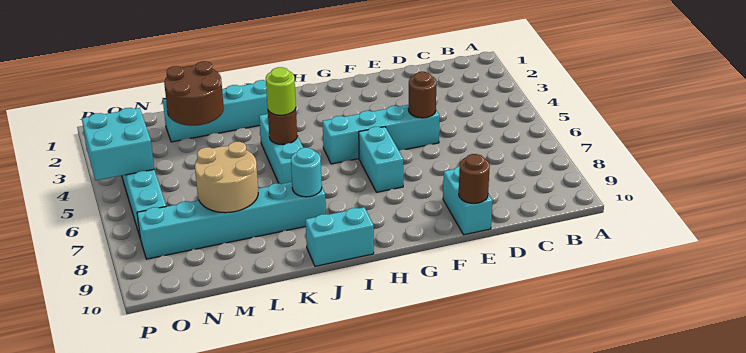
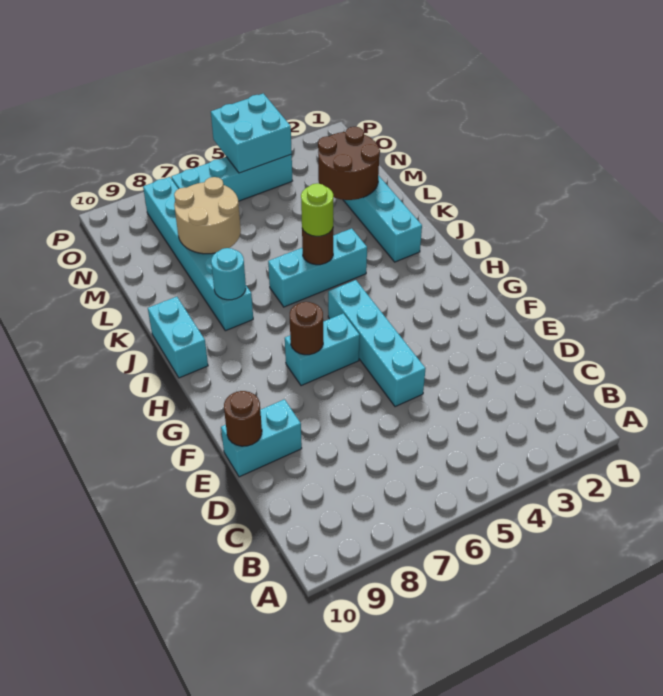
brown round brick E5 level 2 -> brown round brick G7 level 2

